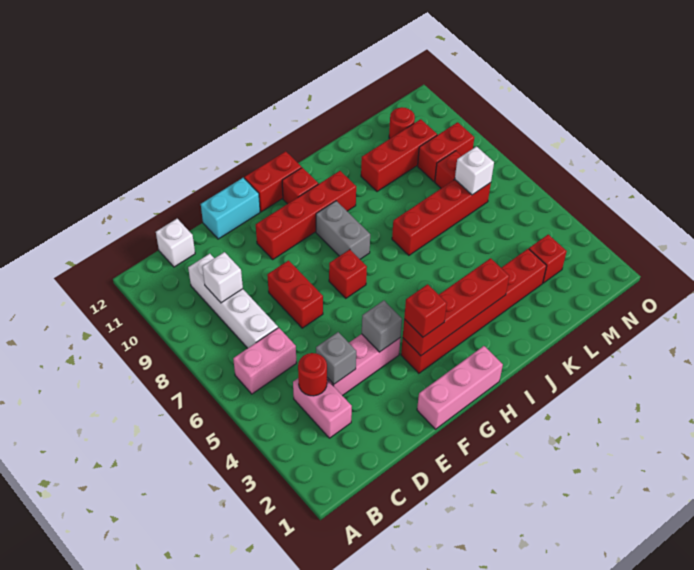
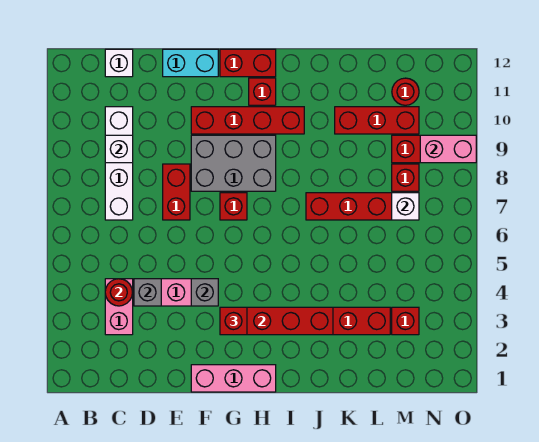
pink brick B6:C6 level 1 -> pink brick N9:O9 level 2
grey brick H8:H9 level 1 -> grey brick F8:H9 level 1

